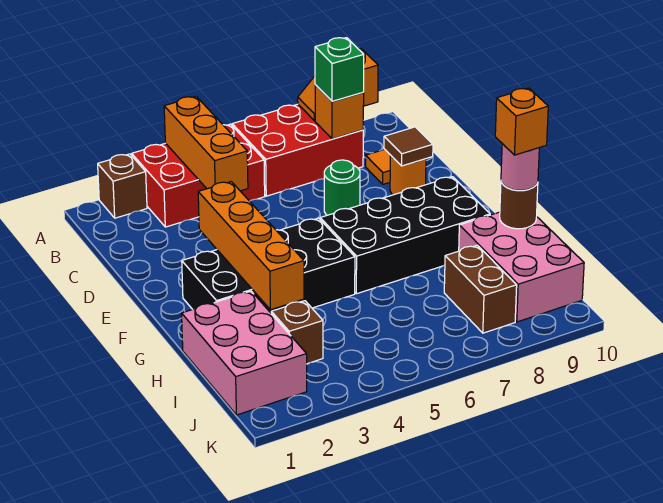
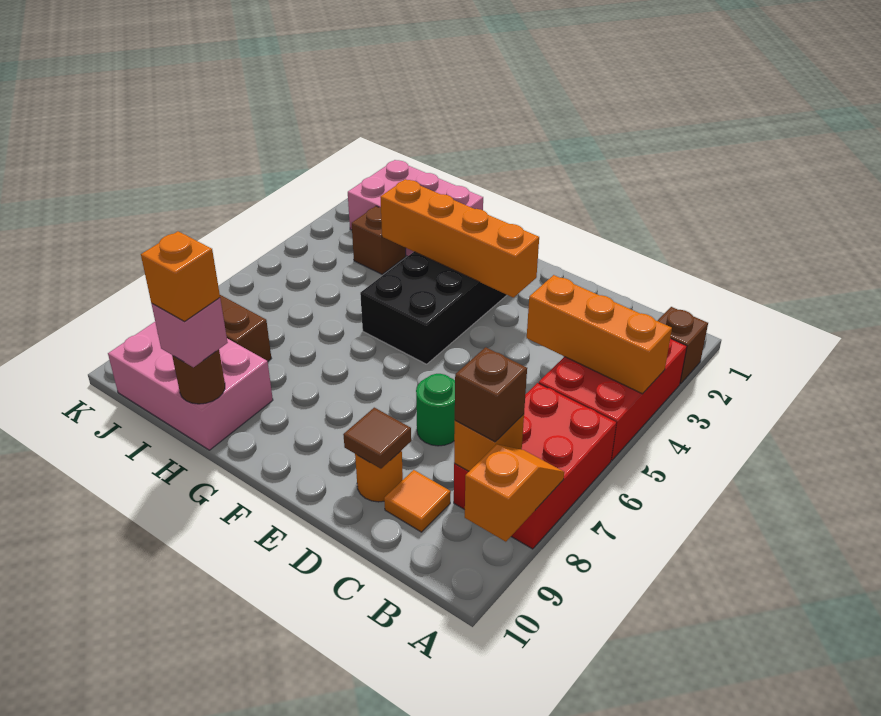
green brick B8 level 3 -> brown brick B8 level 3
black brick F6:G9 level 1 -> none
pink round brick H10 level 3 -> pink brick H10 level 3

